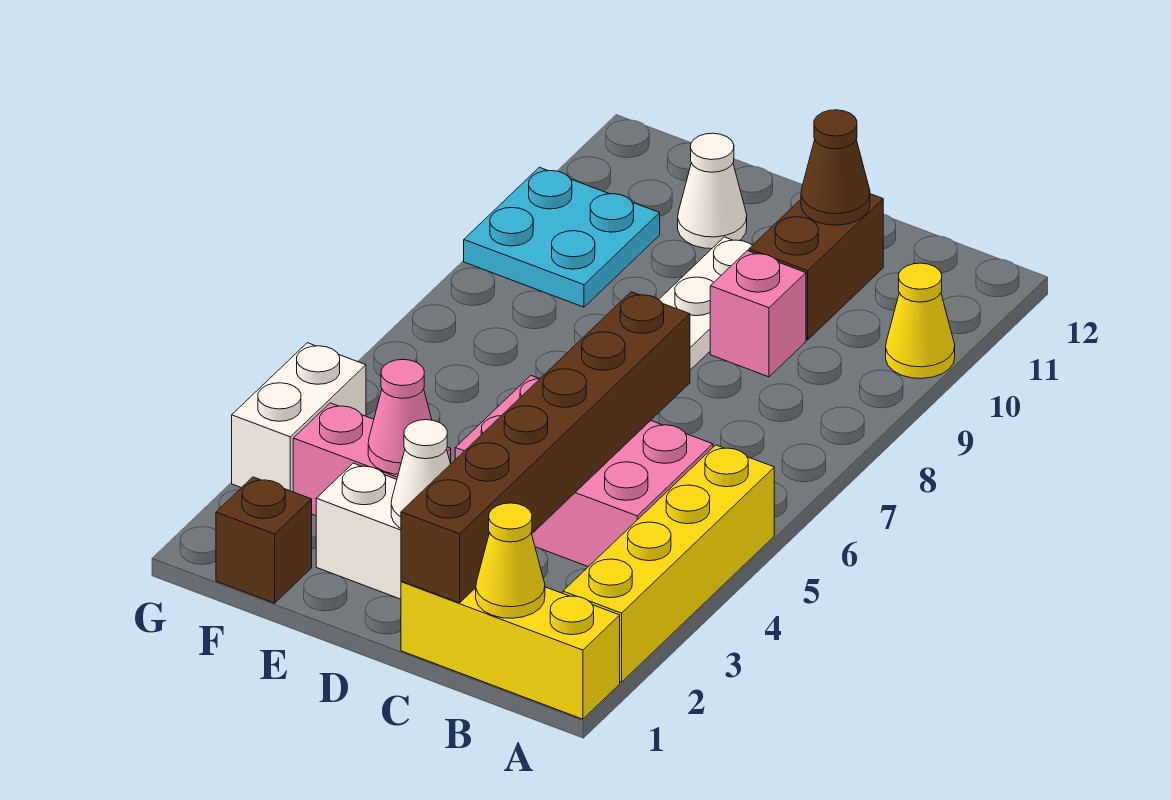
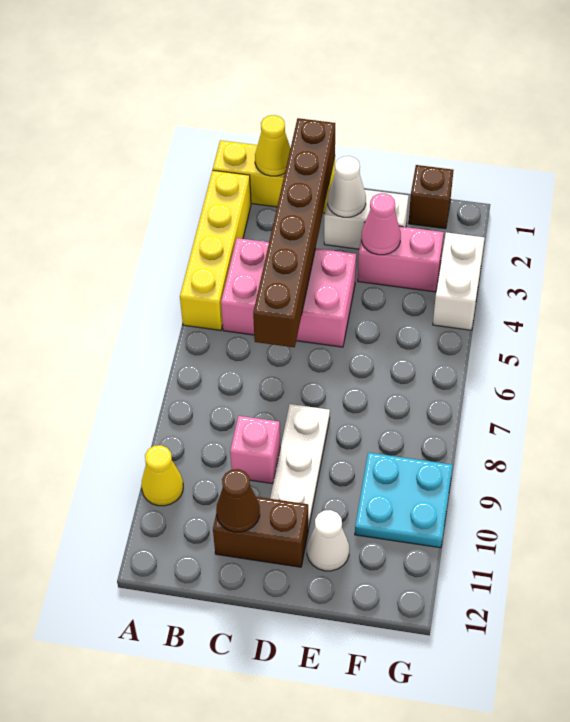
brown brick C10:C11 level 1 -> brown brick C11:D11 level 1

